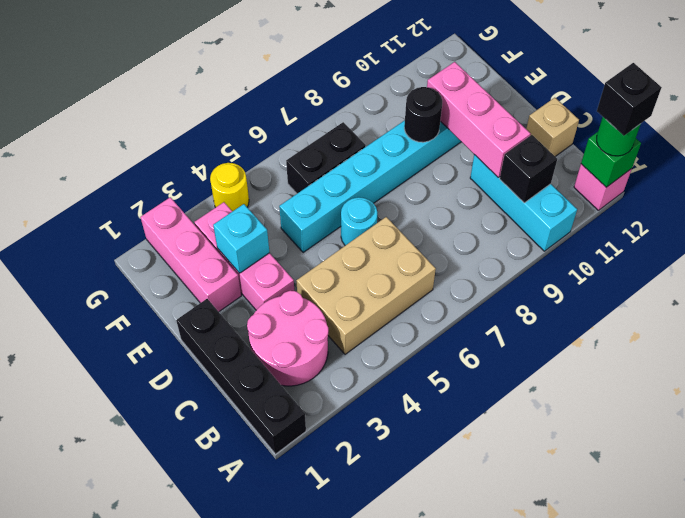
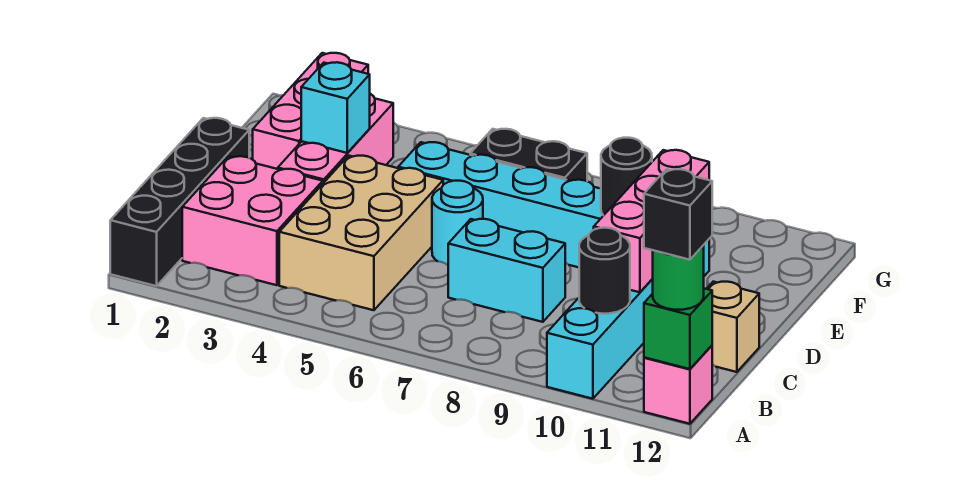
pink round brick B2:C3 level 1 -> pink brick B2:C3 level 1
tan brick B4:C6 level 1 -> tan brick B4:D5 level 1
black brick B10 level 2 -> black round brick B10 level 2
none -> cyan brick C7:C8 level 1
yellow round brick G4 level 1 -> none

